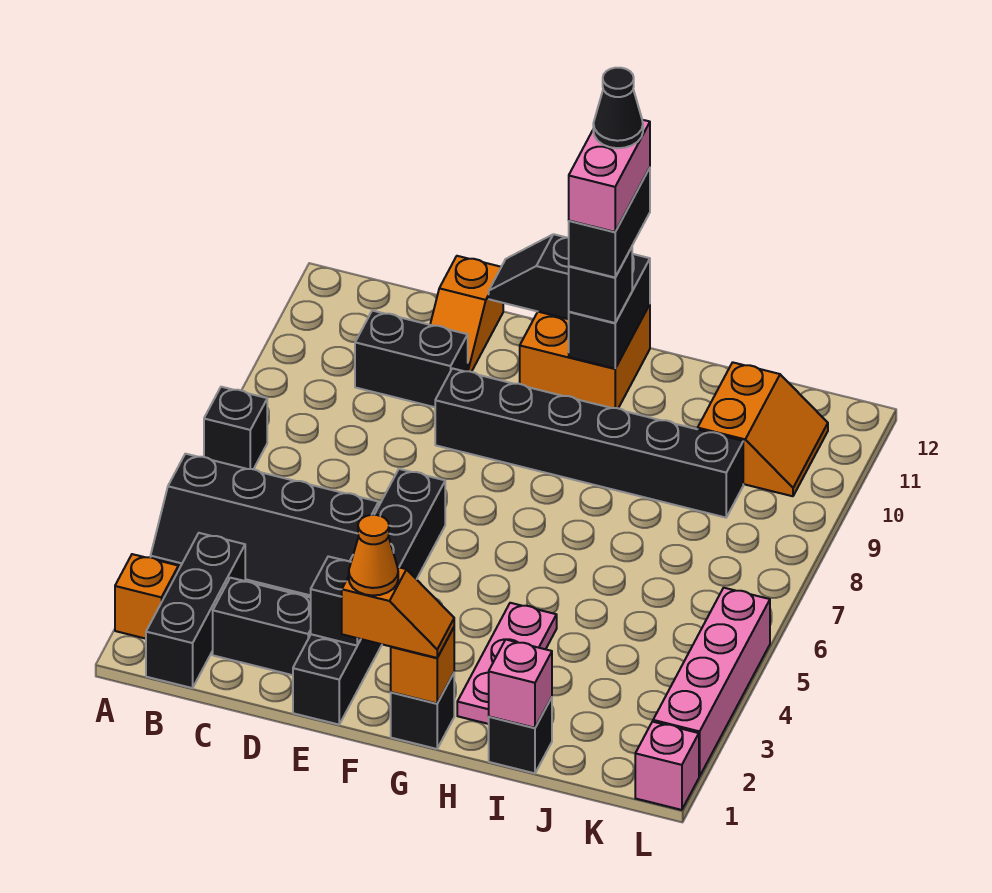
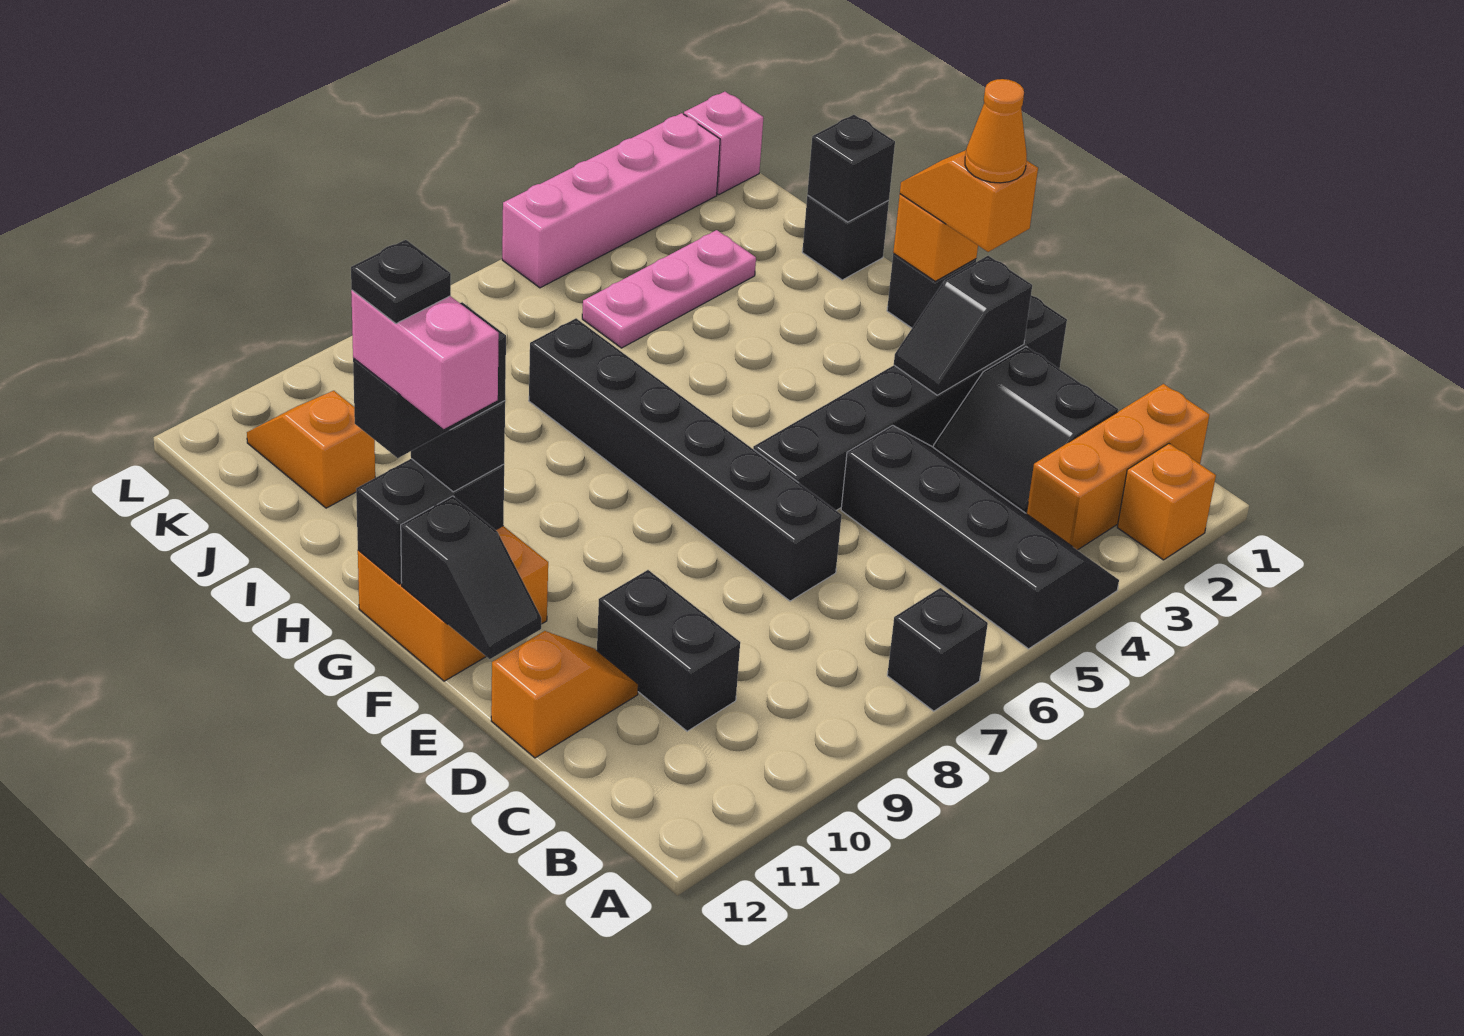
black brick B1:B3 level 1 -> orange brick B1:B3 level 1
black brick E9:J9 level 1 -> black brick D7:I7 level 1
pink brick G11:G12 level 5 -> pink brick F12:G12 level 5
black cone G12 level 6 -> black plate G12 level 6
pink plate H2:H4 level 1 -> pink plate J3:J5 level 1
pink brick I1 level 2 -> black brick I1 level 2
orange slope J10:K11 level 1 top J -> orange slope J11:K11 level 1 top J

